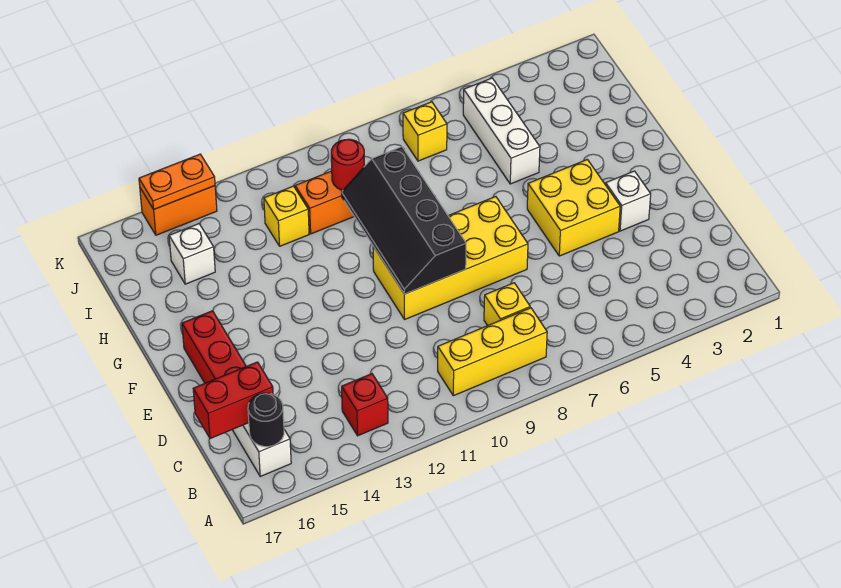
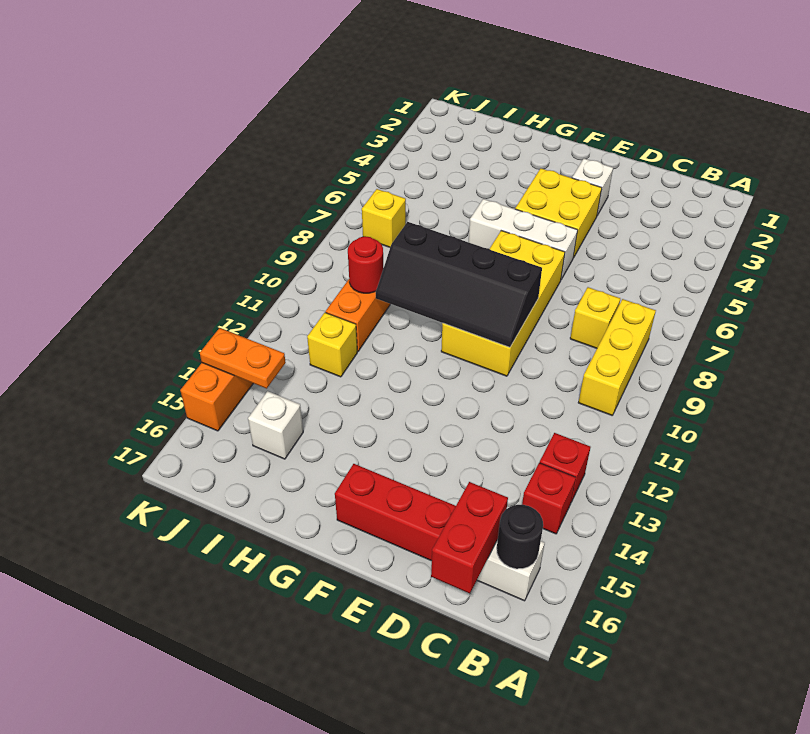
none -> red brick B14 level 1
white brick H5:J5 level 1 -> white brick E6:G6 level 1
orange plate K14:K15 level 2 -> orange plate J14:K14 level 2

